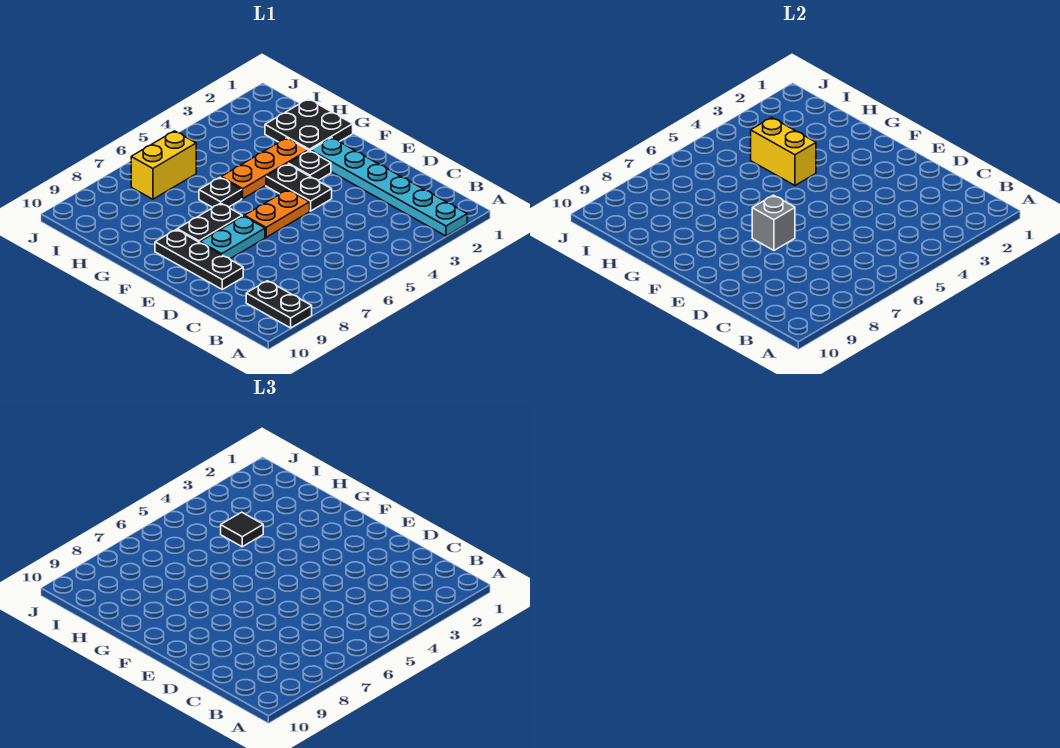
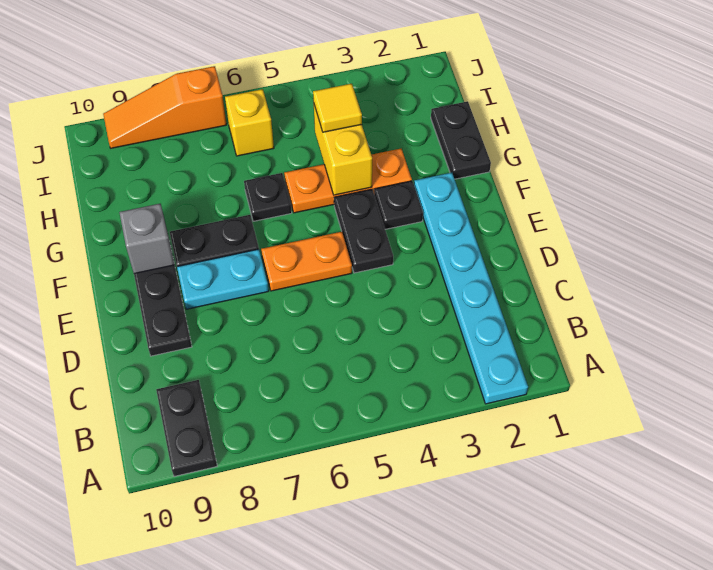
grey brick E7 level 2 -> grey brick F9 level 2
black plate G1:H2 level 1 -> black plate G1:H1 level 1
black tile H4 level 3 -> yellow tile H4 level 3
yellow brick I6:I7 level 1 -> yellow brick I6 level 1
none -> orange slope J7:J9 level 1 top 7

